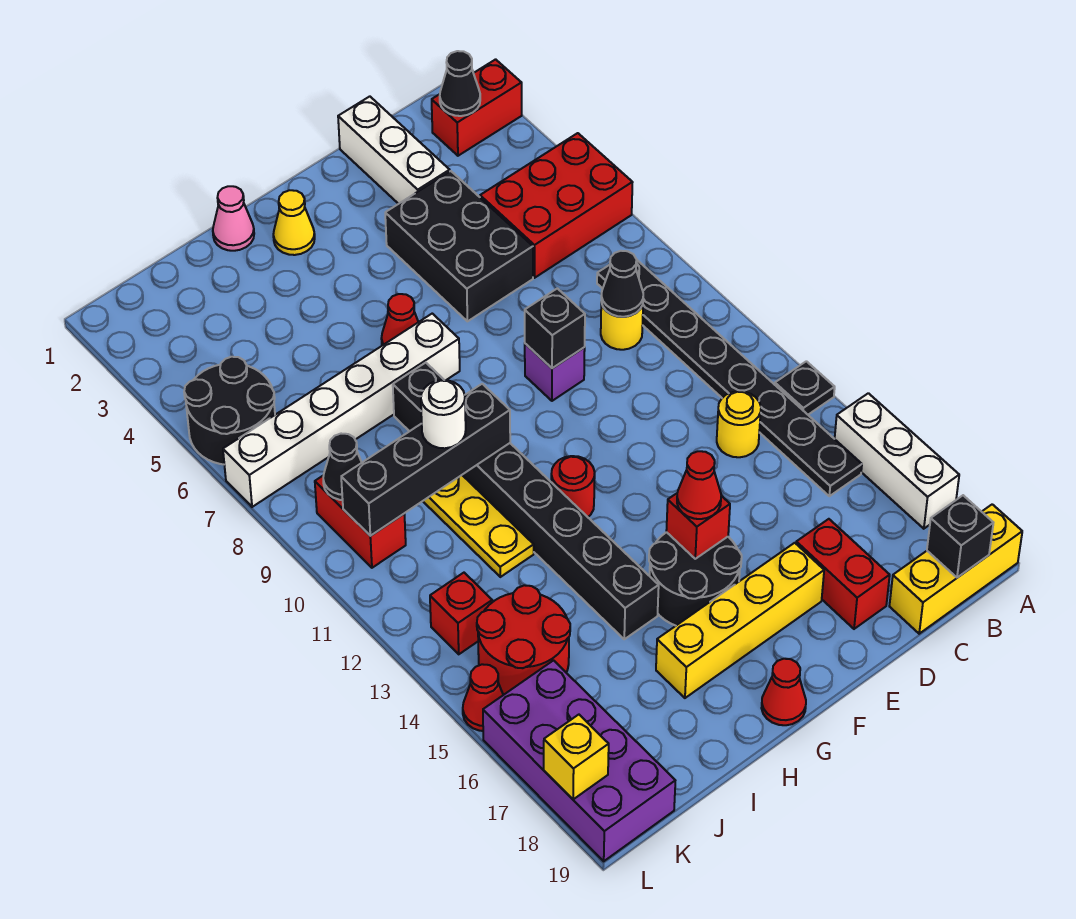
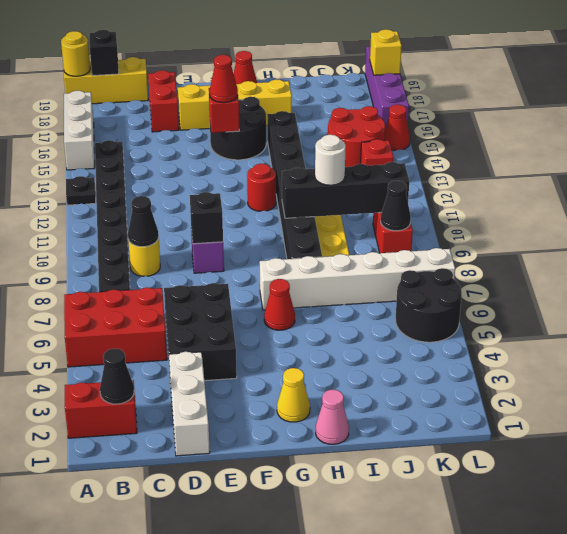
yellow round brick C13 level 1 -> yellow round brick A19 level 2
purple brick K16:L19 level 1 -> purple brick L16:L19 level 1

